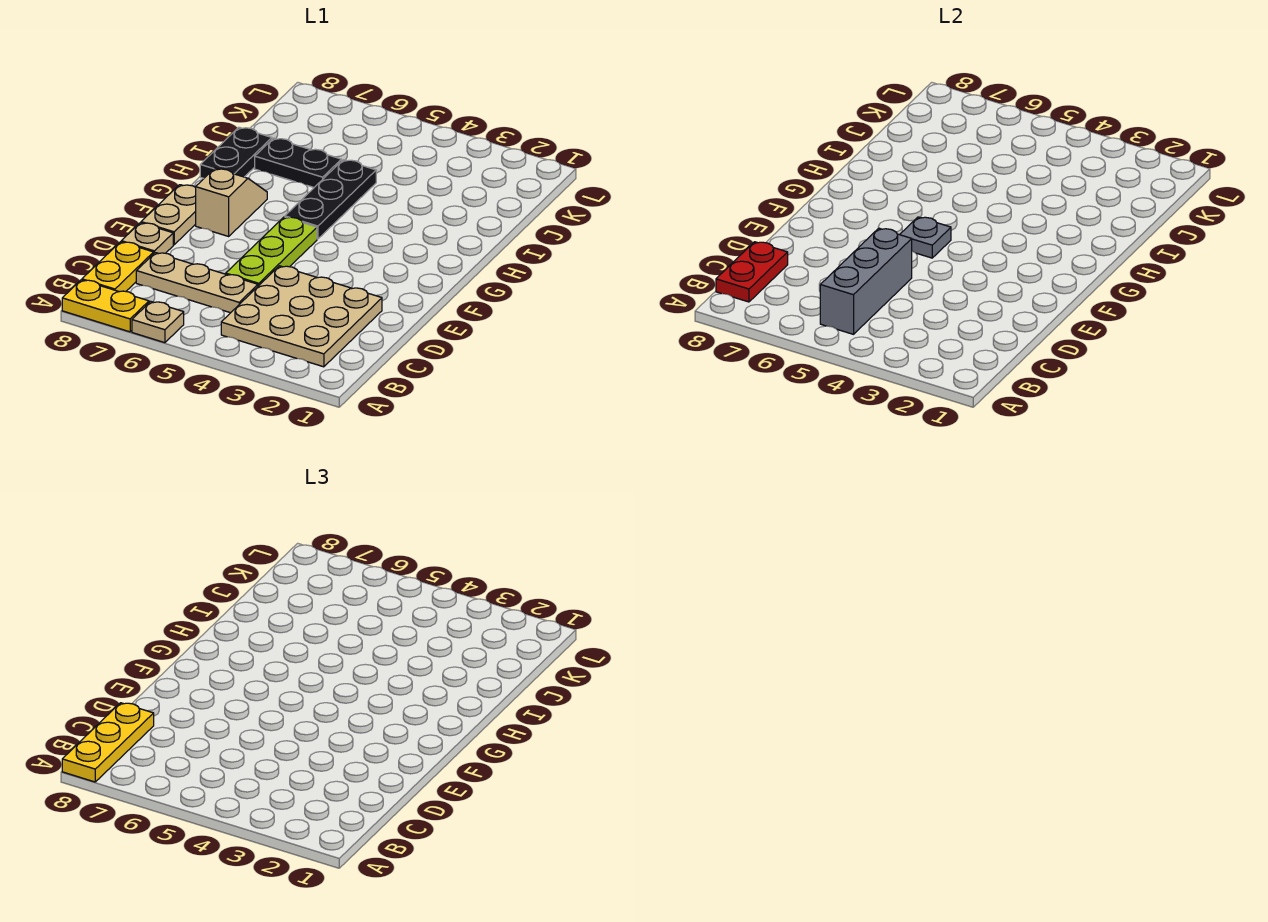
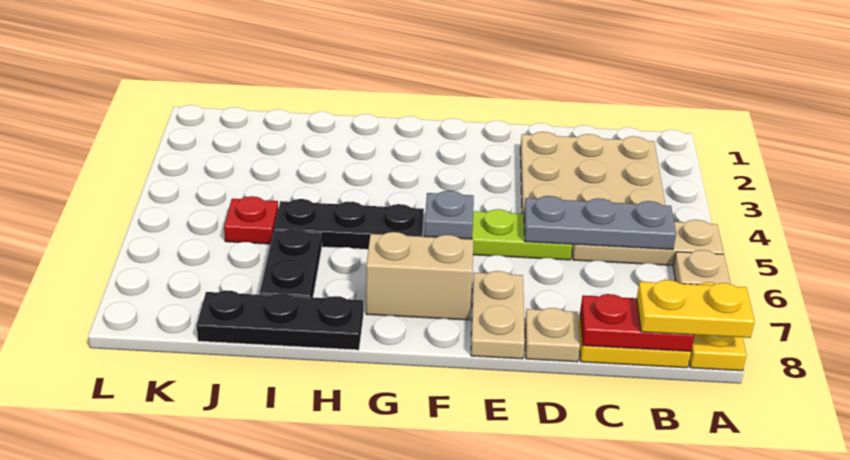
yellow plate A8:C8 level 3 -> yellow plate A8:B8 level 3
grey brick B5:D5 level 2 -> grey plate B5:D5 level 2
tan plate C5:C7 level 1 -> tan plate A5:C5 level 1
tan plate E8:F8 level 1 -> tan plate E7:E8 level 1
tan slope F7:G7 level 1 top F -> tan brick F7:G7 level 1
black plate H8:I8 level 1 -> black plate H8:J8 level 1
none -> red plate J5 level 1

